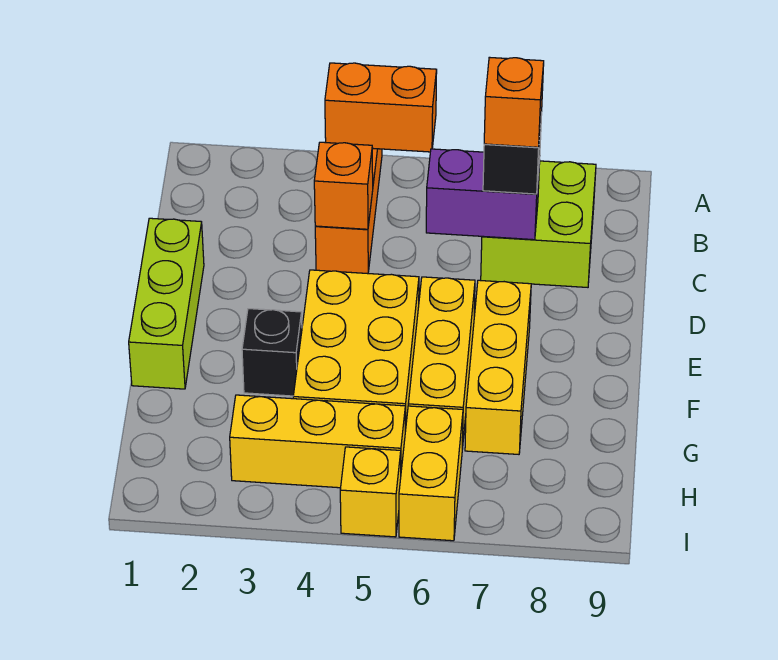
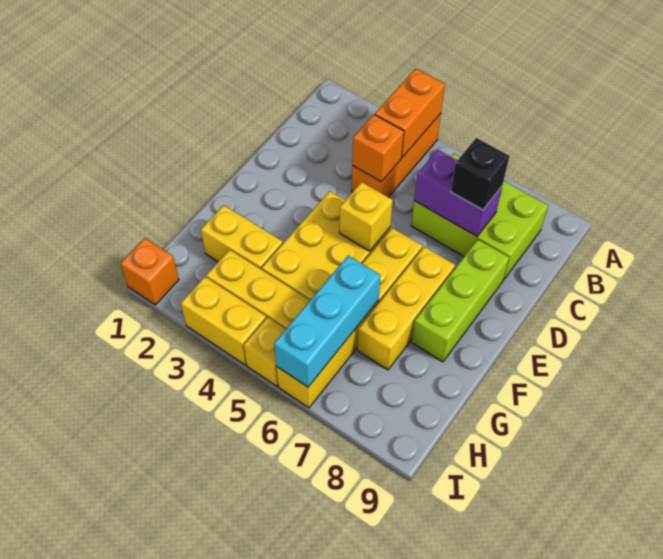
orange brick A4:A5 level 2 -> orange brick A4:B4 level 2
lime brick B7:C8 level 1 -> lime brick B6:C8 level 1
orange brick C7 level 4 -> orange brick I1 level 1
lime brick D1:F1 level 1 -> lime brick D8:F8 level 1
none -> yellow brick E5 level 2
black brick F3 level 1 -> none
none -> yellow brick G2:G3 level 1
none -> cyan brick G6:I6 level 2
none -> yellow brick I3:I4 level 1

